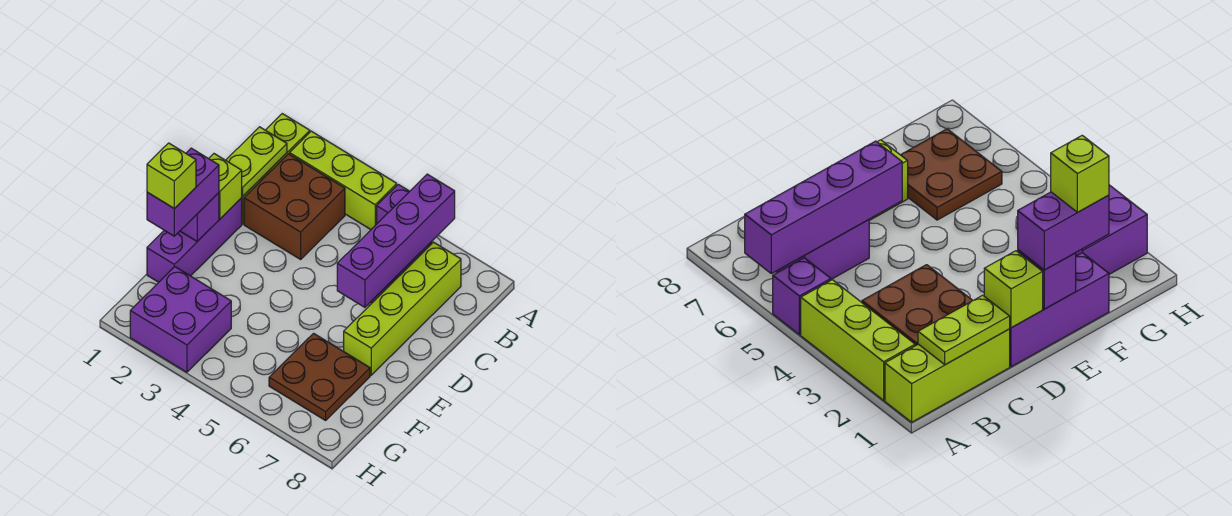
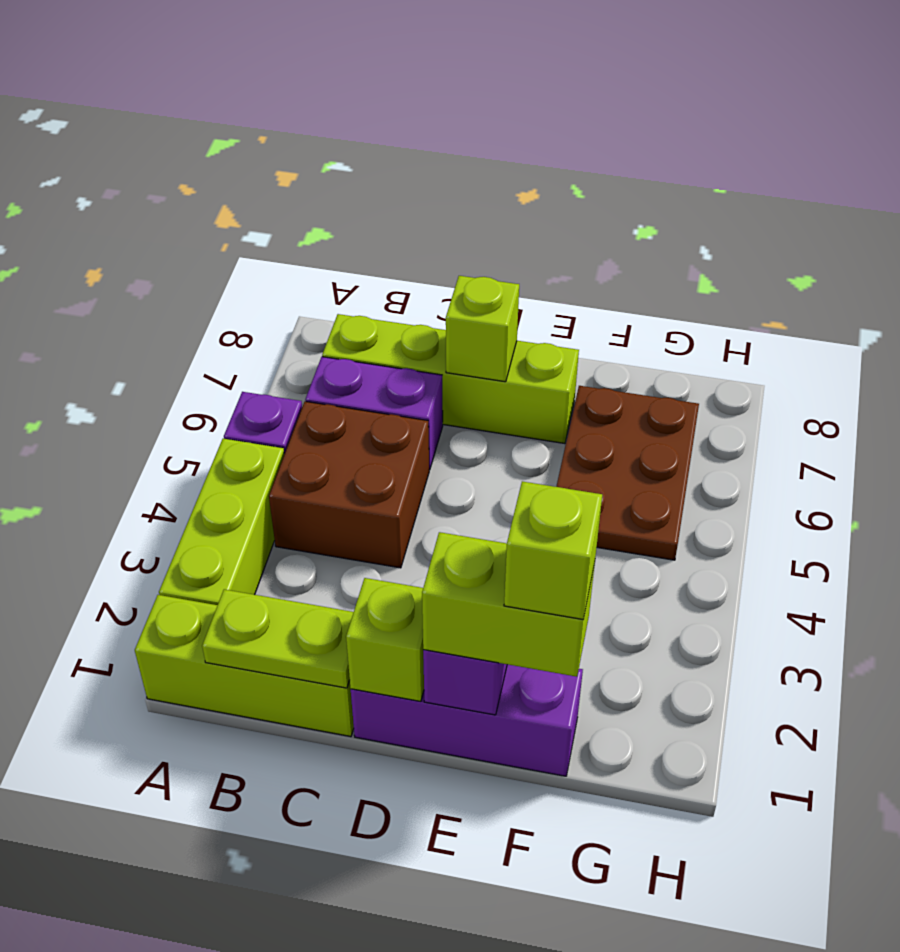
purple brick A6:D6 level 2 -> none
brown brick B2:C3 level 1 -> brown brick B4:C5 level 1
none -> lime brick D7 level 2
purple brick E1:F1 level 3 -> lime brick E1:F1 level 3
brown plate F6:G7 level 1 -> brown plate F5:G7 level 1
purple brick G2:H3 level 1 -> none

